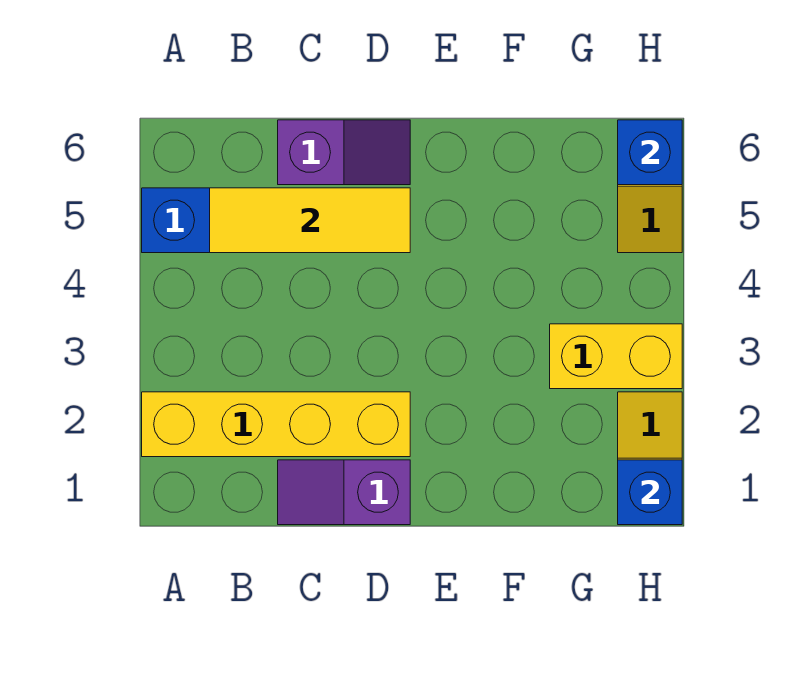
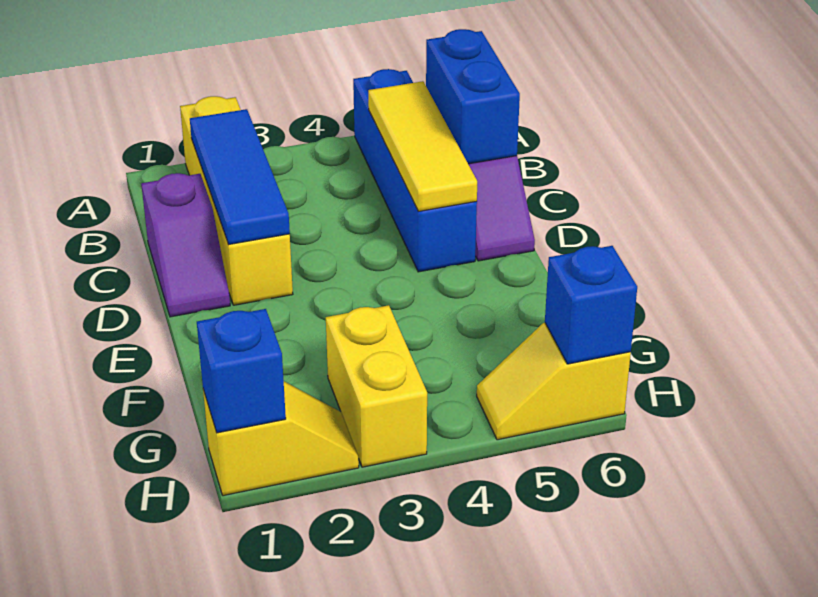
none -> blue tile B2:D2 level 2
none -> blue brick B6:C6 level 2
purple slope C1:D1 level 1 top D -> purple slope C1:D1 level 1 top C

